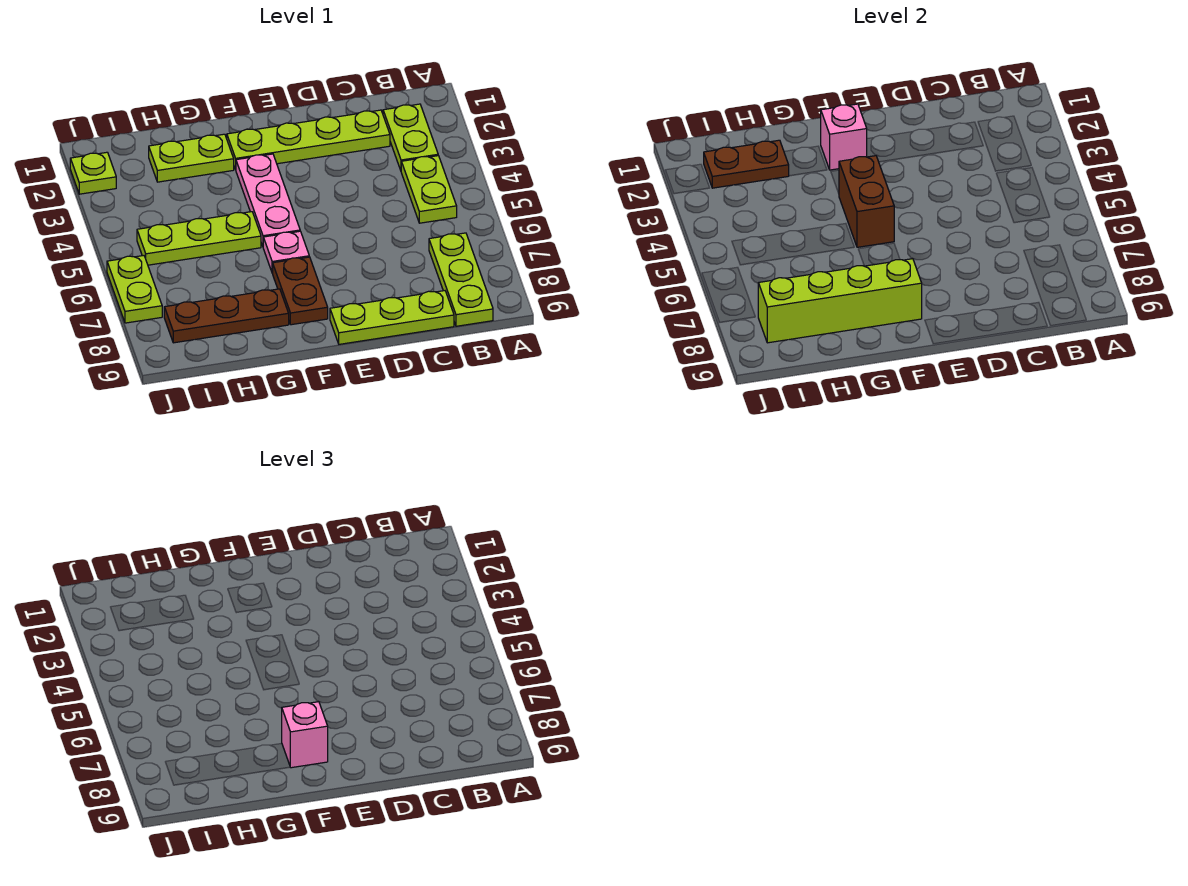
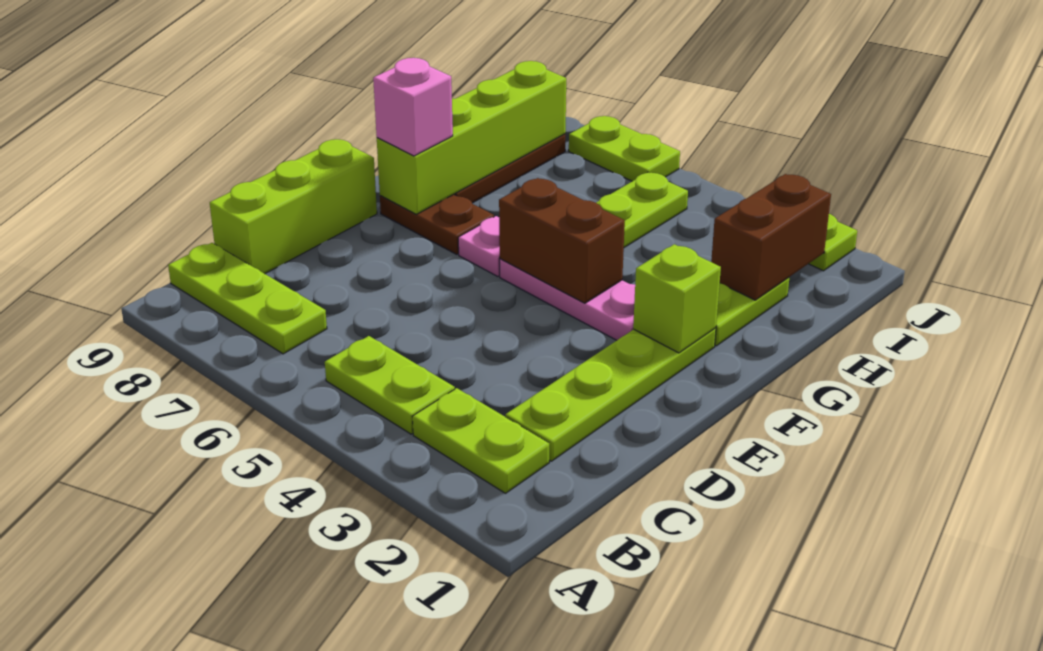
lime plate C9:E9 level 1 -> lime brick C9:E9 level 1
pink brick F2 level 2 -> lime brick F2 level 2
brown plate H2:I2 level 2 -> brown brick H2:I2 level 2

